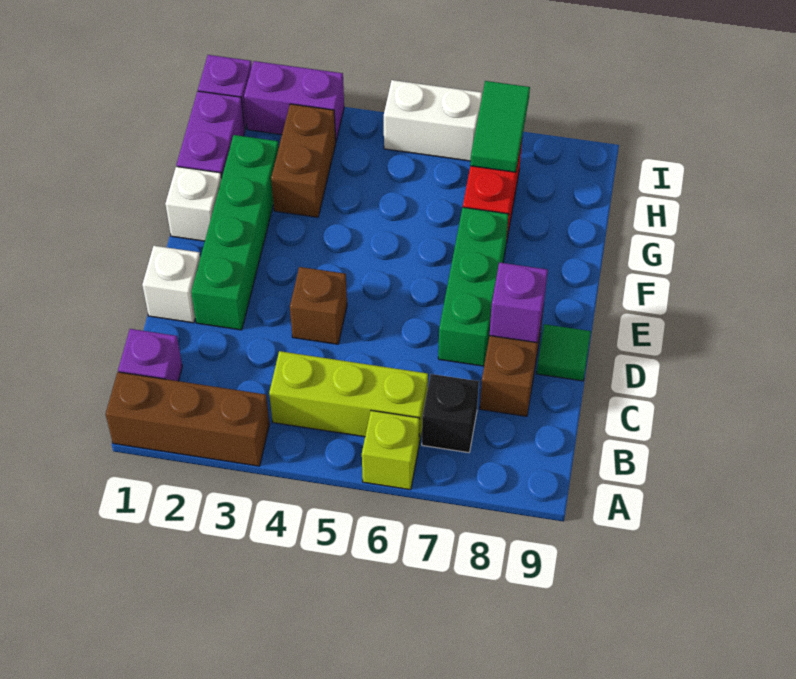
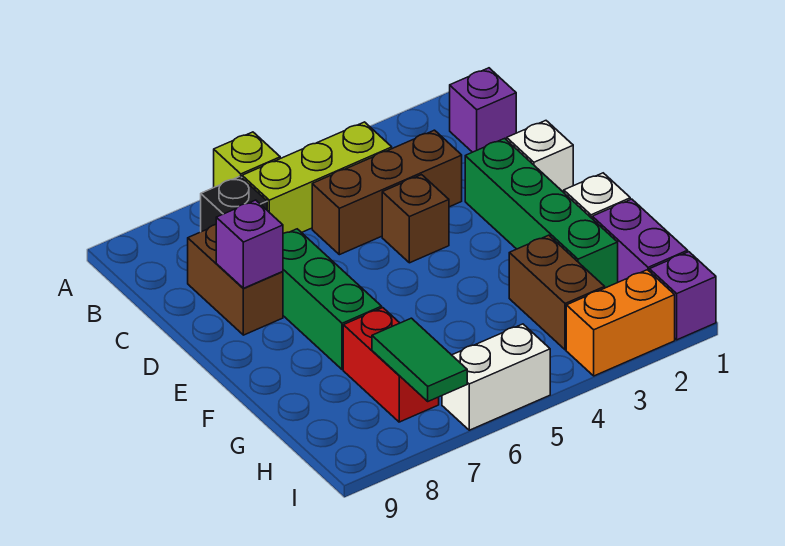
brown brick A1:A3 level 1 -> brown brick C3:C5 level 1
green tile D9 level 1 -> none
purple brick I2:I3 level 1 -> orange brick I2:I3 level 1

